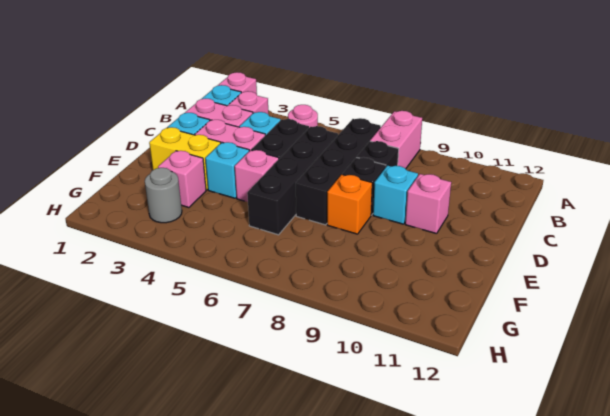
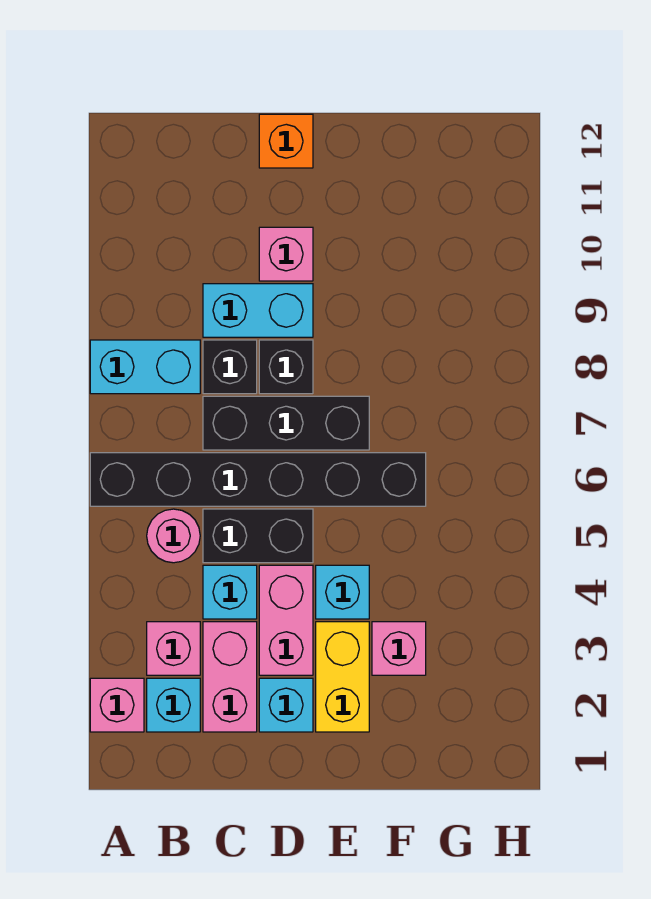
pink brick A8:B8 level 1 -> cyan brick A8:B8 level 1
black brick B7:E7 level 1 -> black brick C7:E7 level 1
black brick C6:F6 level 1 -> black brick A6:F6 level 1
cyan brick D9 level 1 -> cyan brick C9:D9 level 1
pink brick E5 level 1 -> none
orange brick E8 level 1 -> orange brick D12 level 1
grey round brick G3 level 1 -> none

